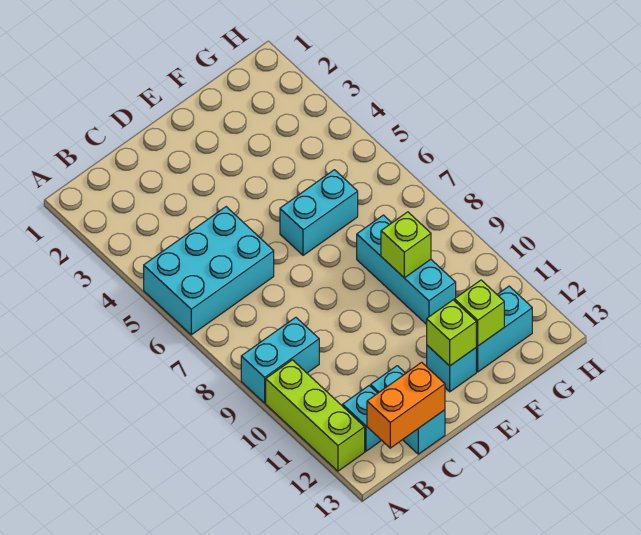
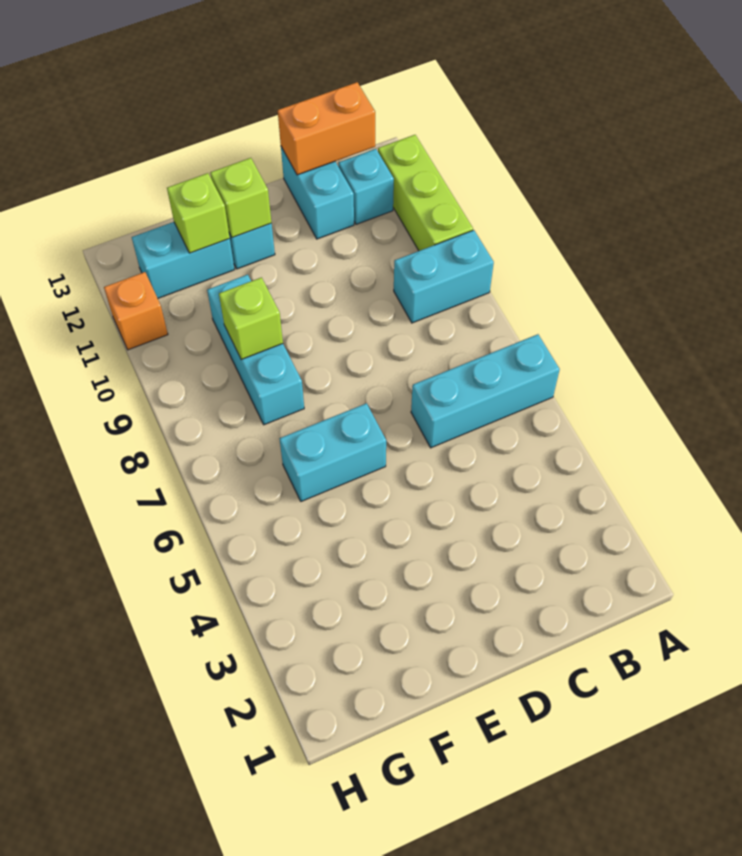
cyan brick A5:C6 level 1 -> cyan brick A6:C6 level 1
none -> orange brick H11 level 1

